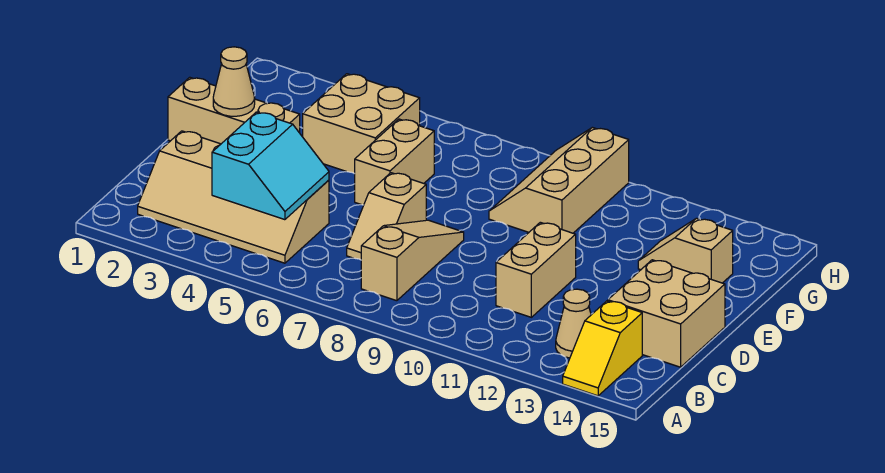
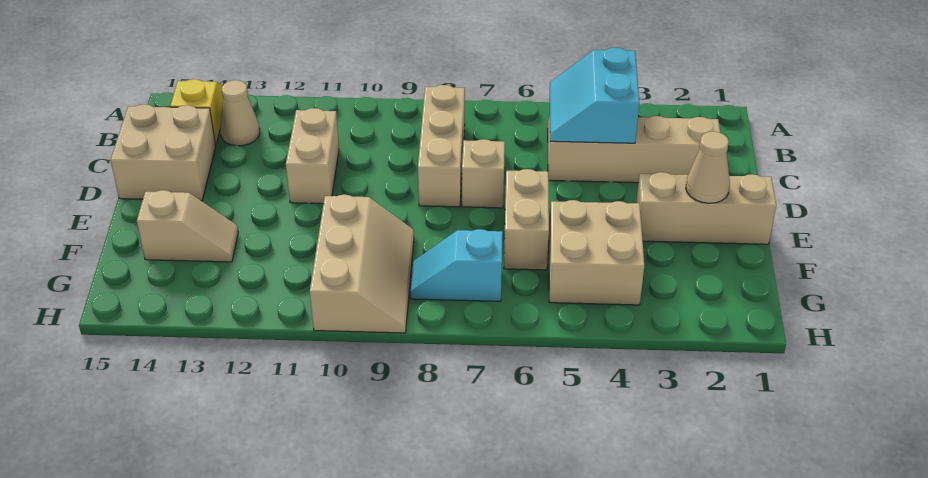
tan slope B8:D8 level 1 top B -> tan brick B8:D8 level 1
none -> cyan slope G7:G8 level 1 top 7

